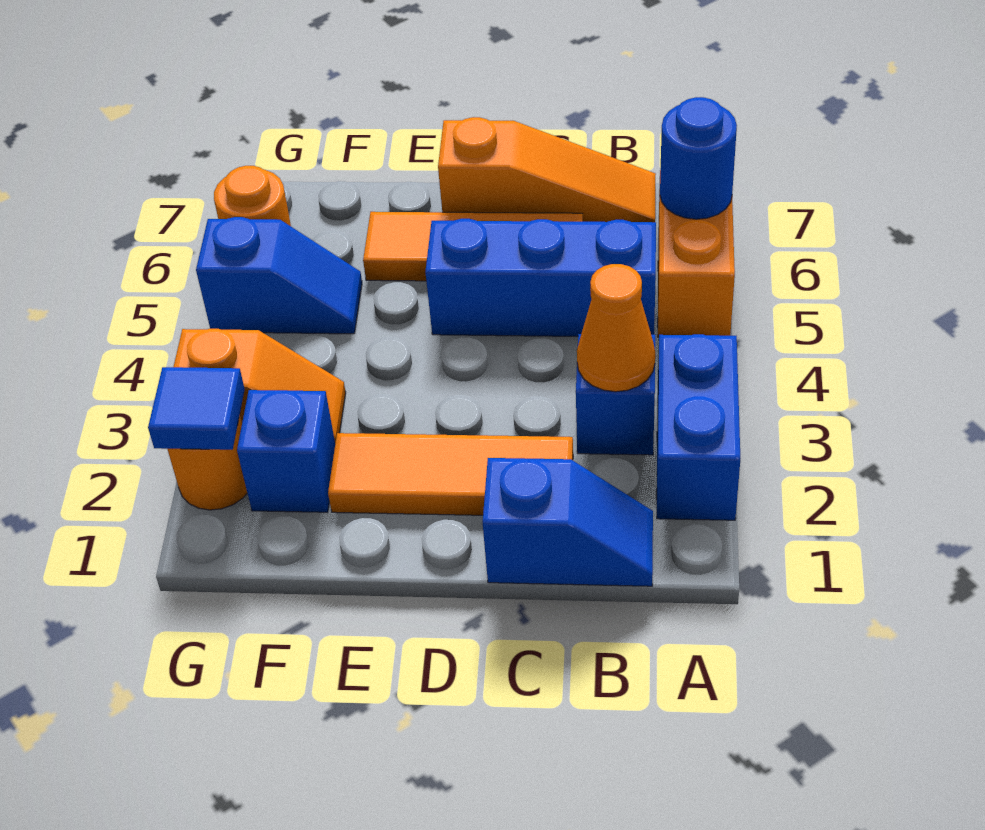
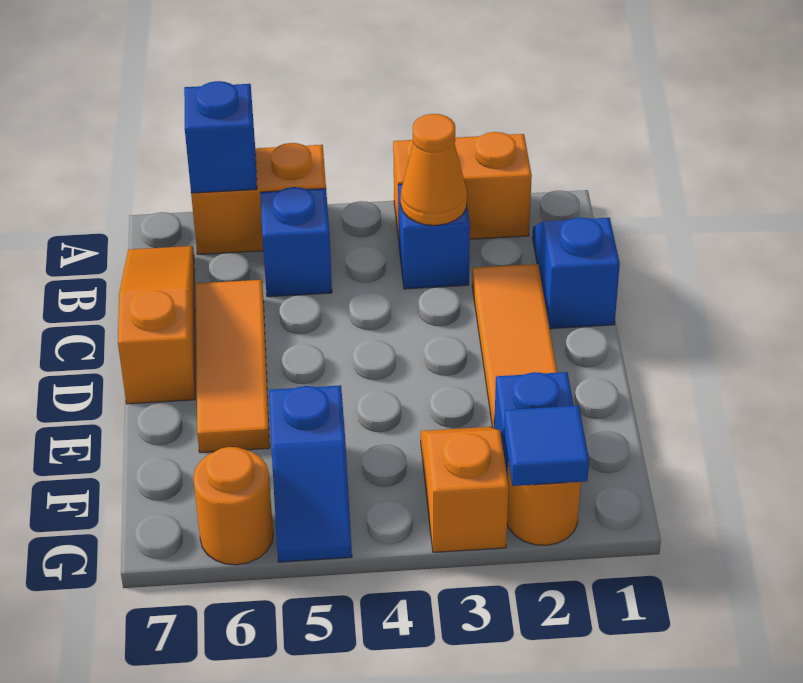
blue brick A2:A3 level 1 -> orange brick A2:A3 level 1
blue round brick A6 level 2 -> blue brick A6 level 2
blue brick B5:D5 level 1 -> blue brick B5 level 1
blue slope F5:G5 level 1 top G -> blue slope F5:G5 level 1 top F

